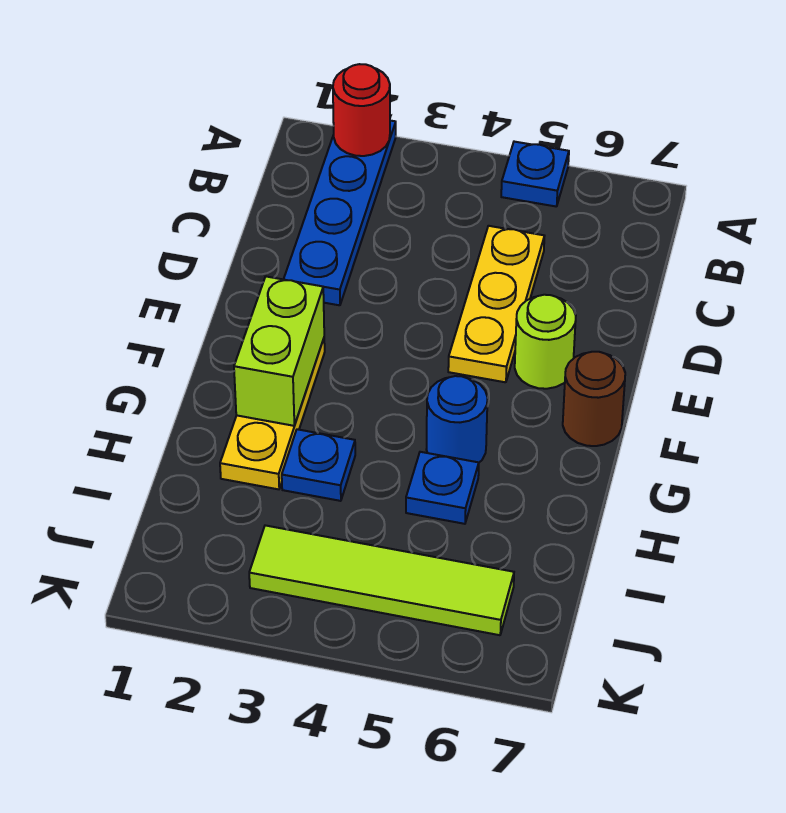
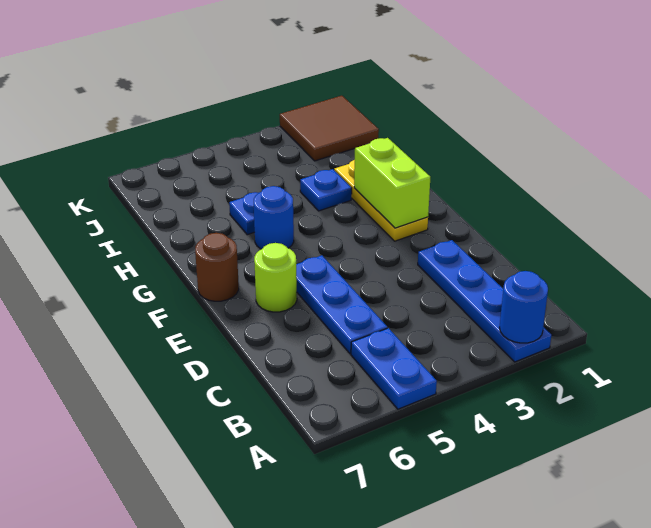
red round brick A2 level 2 -> blue round brick A2 level 2
blue plate A5 level 1 -> blue plate A5:B5 level 1
yellow plate C5:E5 level 1 -> blue plate C5:E5 level 1
none -> brown tile J1:K2 level 1
lime tile J3:J6 level 1 -> none

